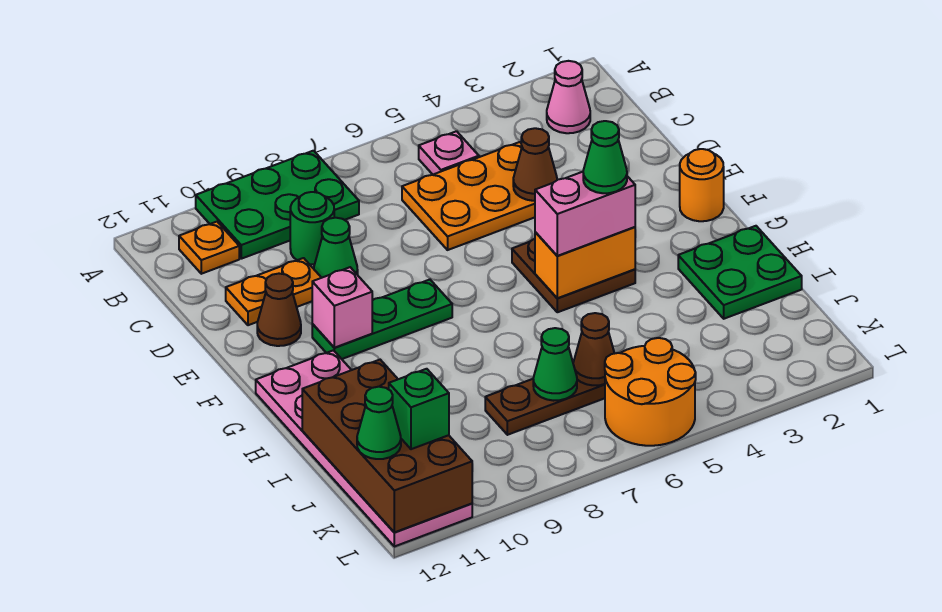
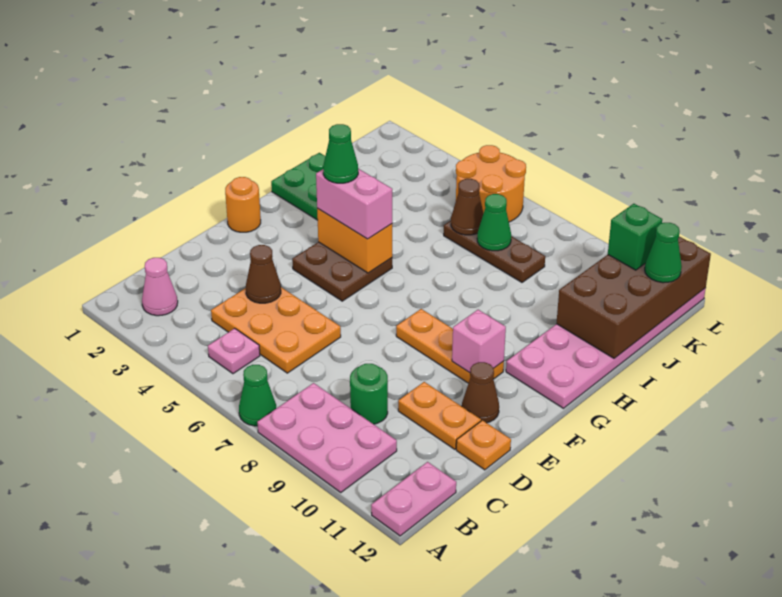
green plate A8:B10 level 1 -> pink plate A8:B10 level 1
none -> pink plate A12:B12 level 1
orange plate B11 level 1 -> orange plate D12 level 1
green cone D9 level 1 -> green cone A7 level 1
green plate F8:F10 level 1 -> orange plate F8:F10 level 1

